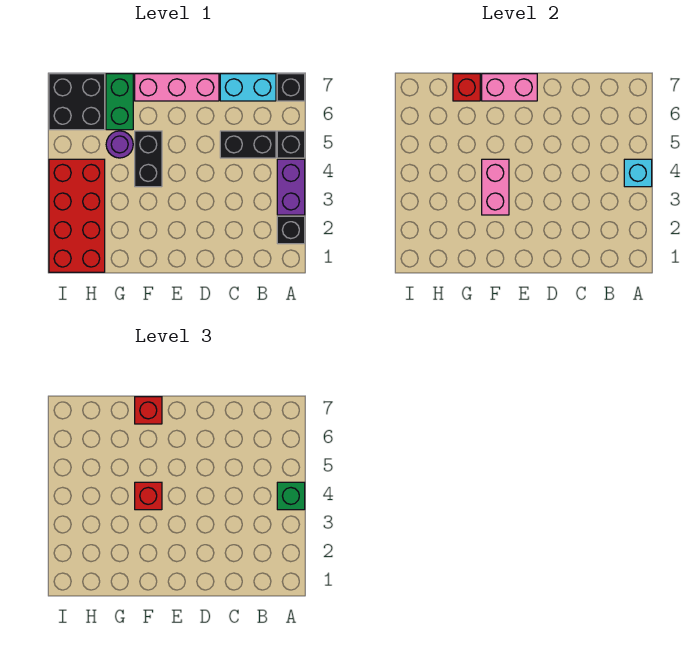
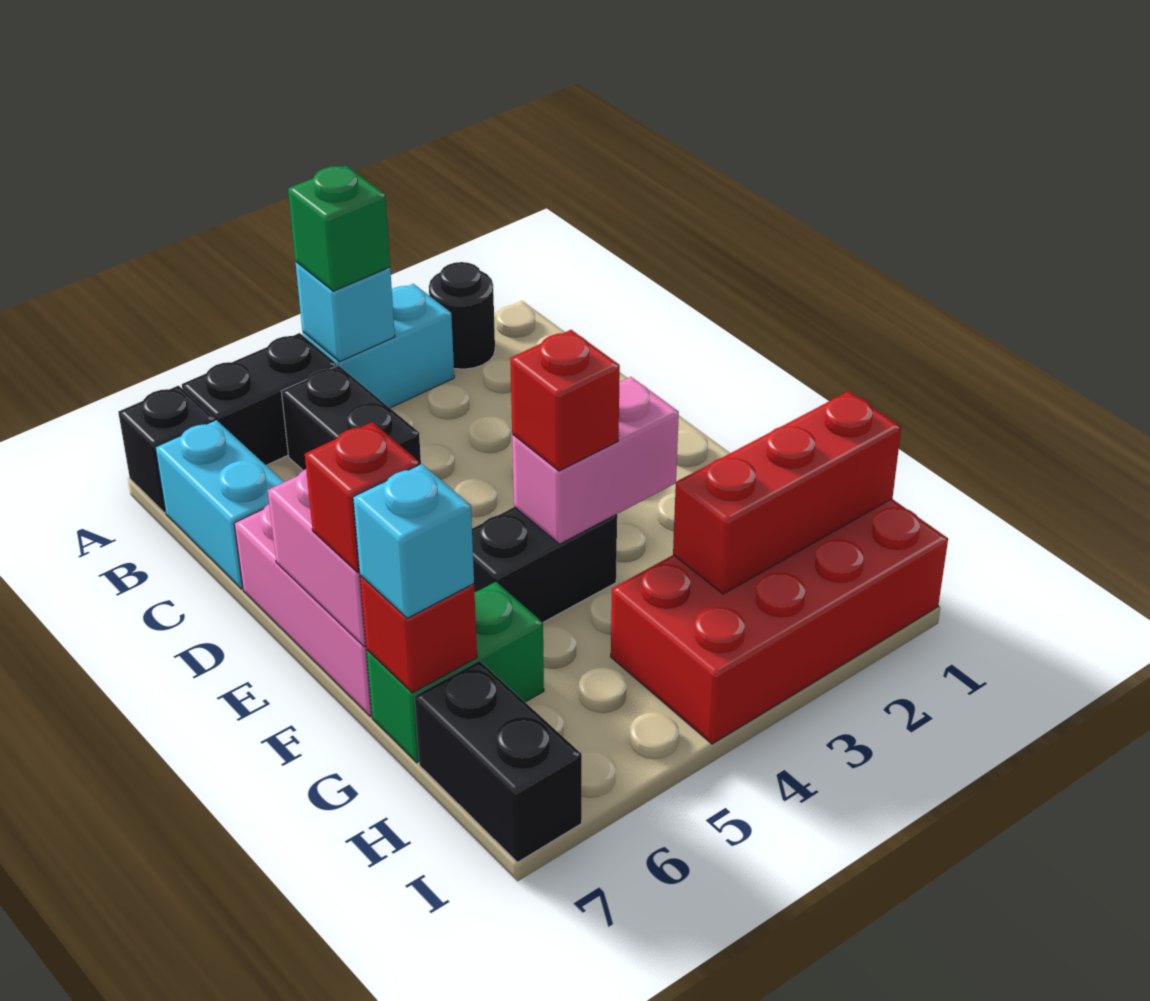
black brick A2 level 1 -> black round brick A2 level 1
purple brick A3:A4 level 1 -> cyan brick A3:A4 level 1
black brick A5 level 1 -> black brick A5:A6 level 1
purple round brick G5 level 1 -> none
none -> cyan brick G7 level 3
none -> red brick H1:H3 level 2
black brick H6:I7 level 1 -> black brick H7:I7 level 1

